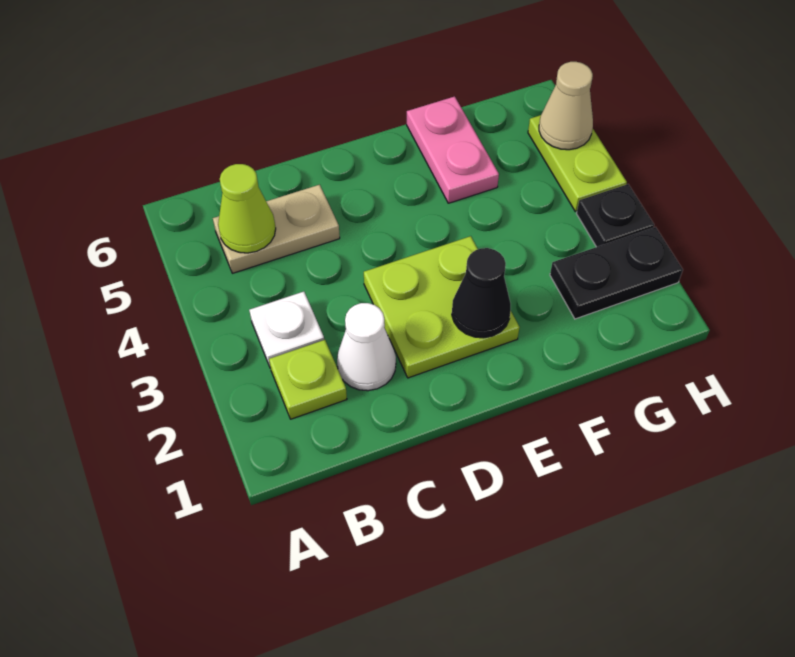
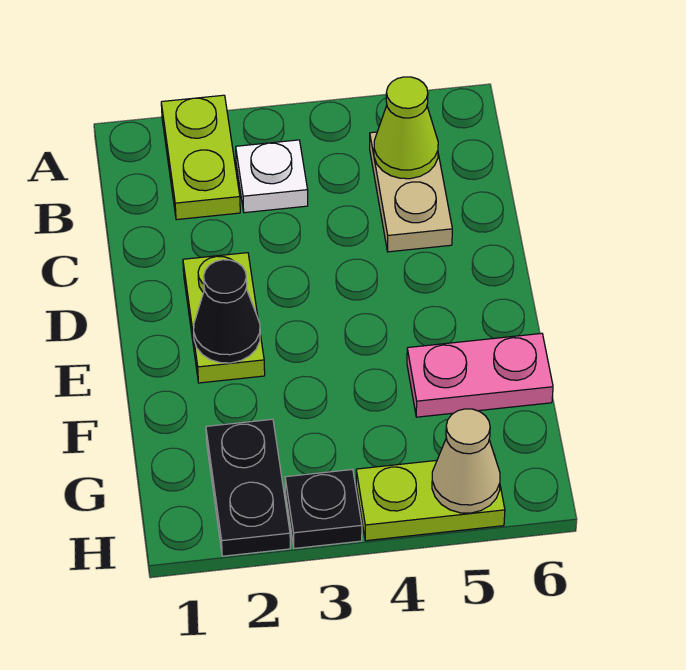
lime plate B2 level 1 -> lime plate A2:B2 level 1
white cone C2 level 1 -> none
lime plate D2:E3 level 1 -> lime plate D2:E2 level 1

